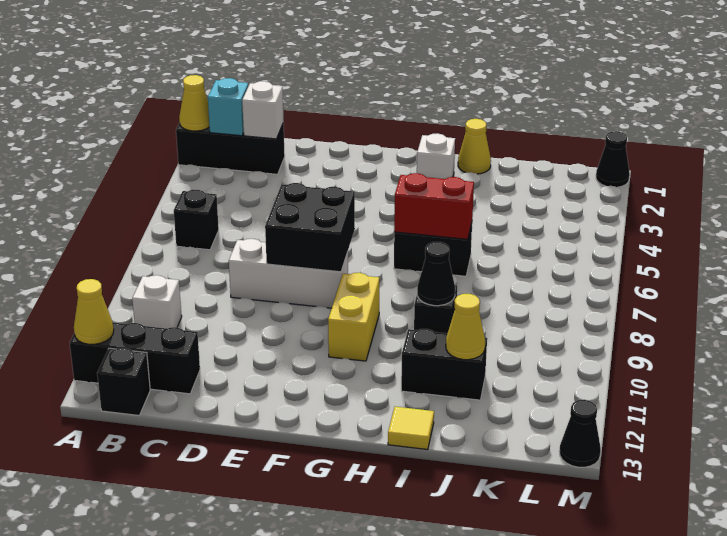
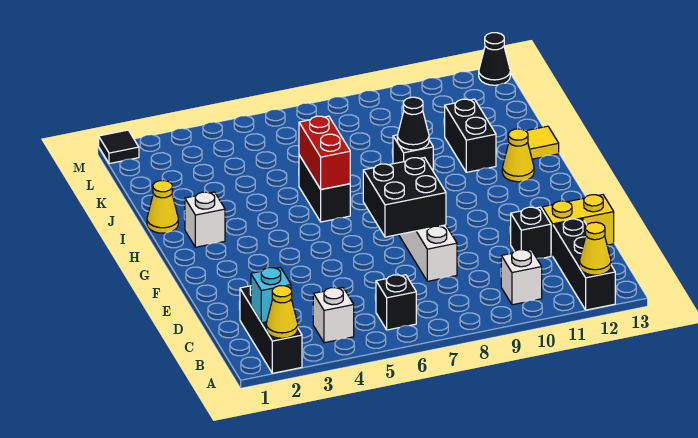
black brick B13 level 1 -> black brick D11 level 1
white brick C2 level 2 -> white brick B4 level 1
yellow brick G9:G10 level 1 -> yellow brick D12:D13 level 1
yellow cone J11 level 2 -> yellow cone H12 level 1
black cone M1 level 1 -> black tile M1 level 1

